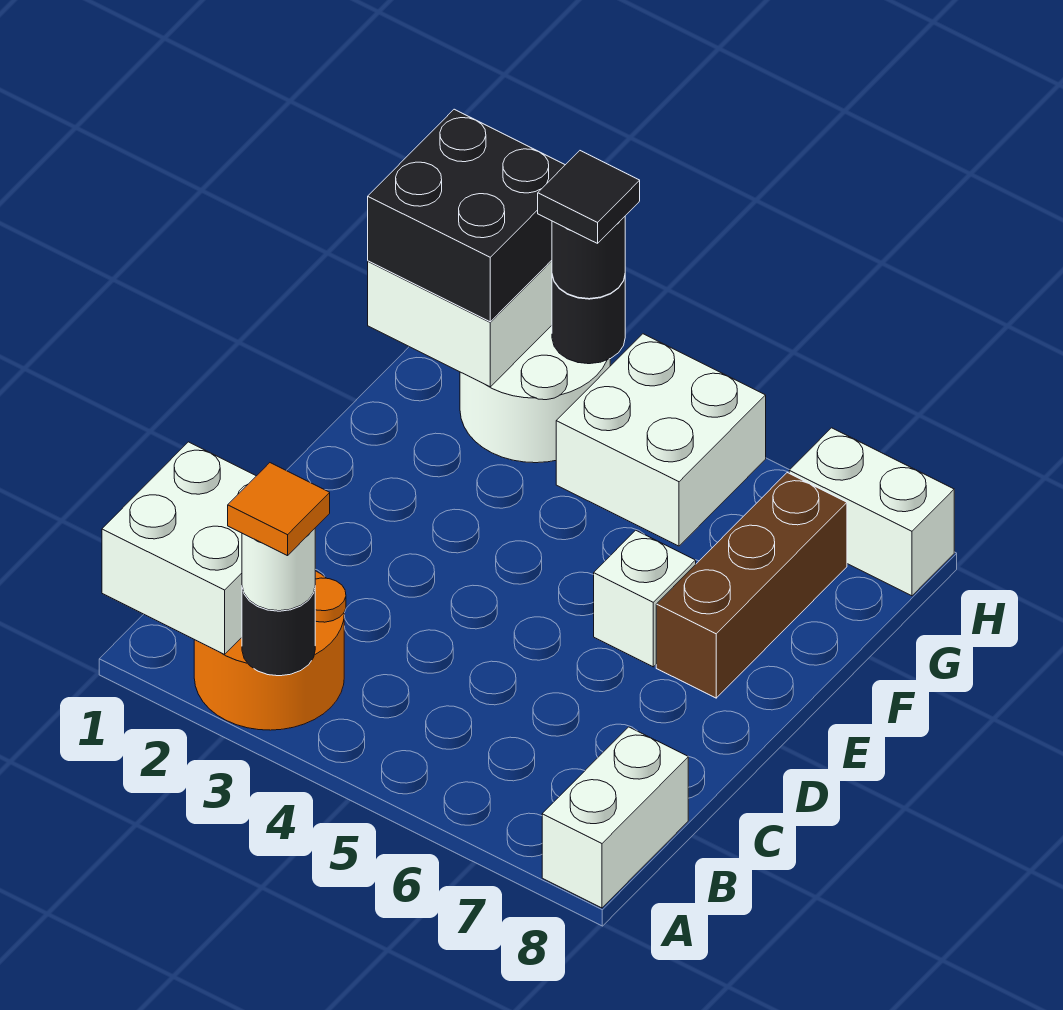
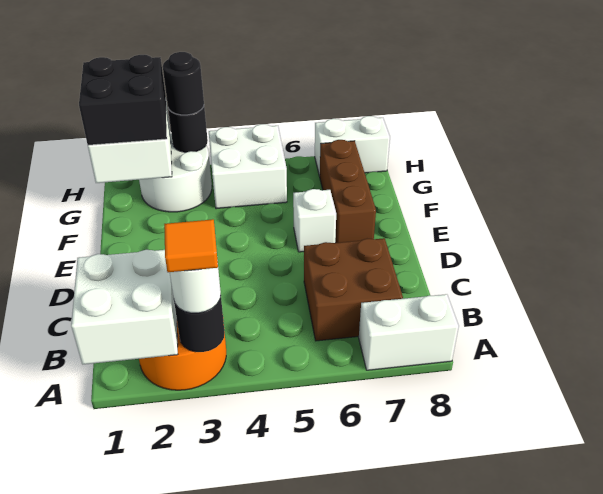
white brick A8:B8 level 1 -> white brick A7:A8 level 1
none -> brown brick B6:C7 level 1
black tile H3 level 4 -> none

